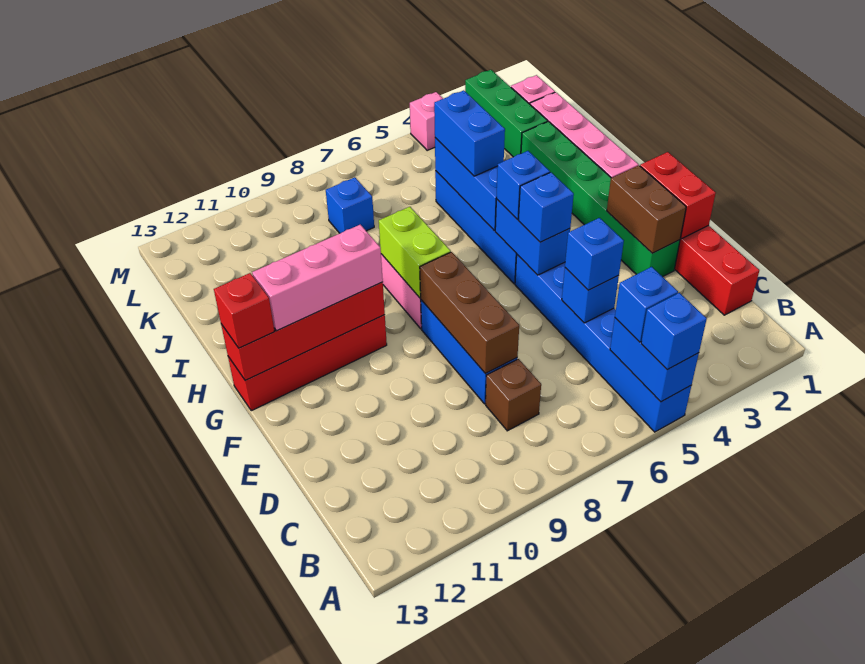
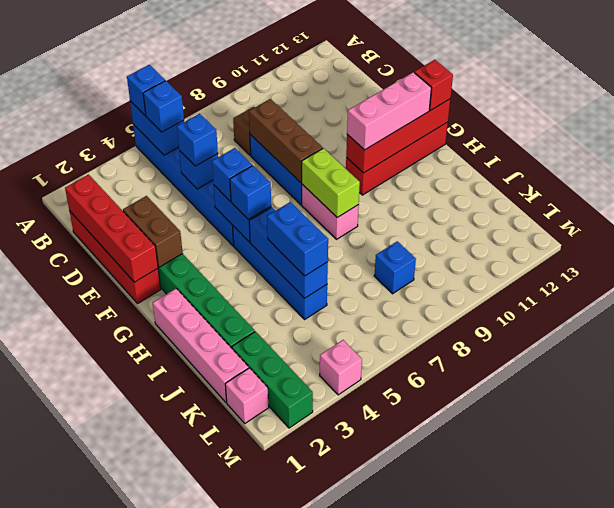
red brick E1:F1 level 2 -> red brick C1:F1 level 2

